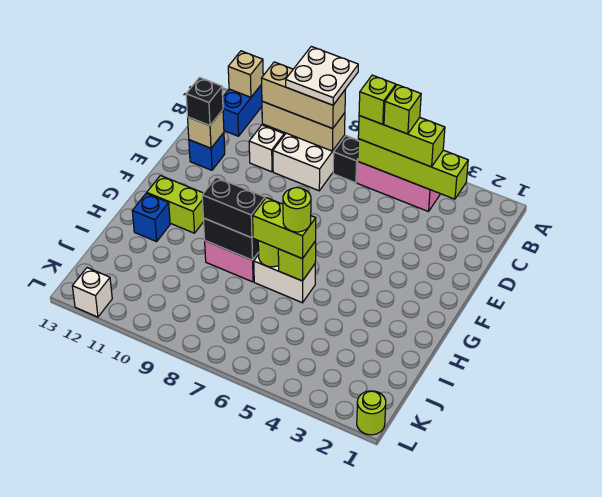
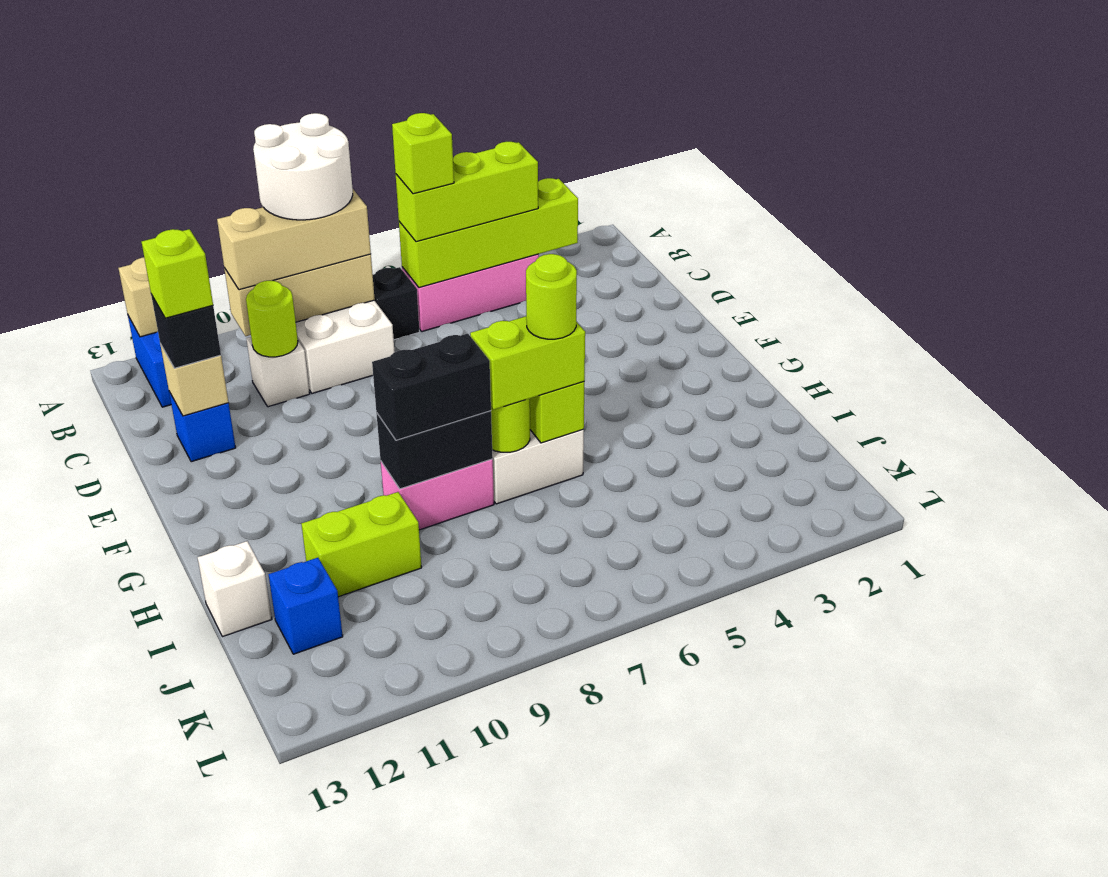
white plate A8:B9 level 4 -> white round brick A8:B9 level 4
lime brick B5 level 4 -> lime brick D12 level 4
lime brick G11:G12 level 1 -> lime brick I10:I11 level 1
blue brick H12 level 1 -> blue brick J12 level 1
lime round brick L1 level 1 -> lime round brick C10 level 2
white brick L12 level 1 -> white brick I13 level 1

